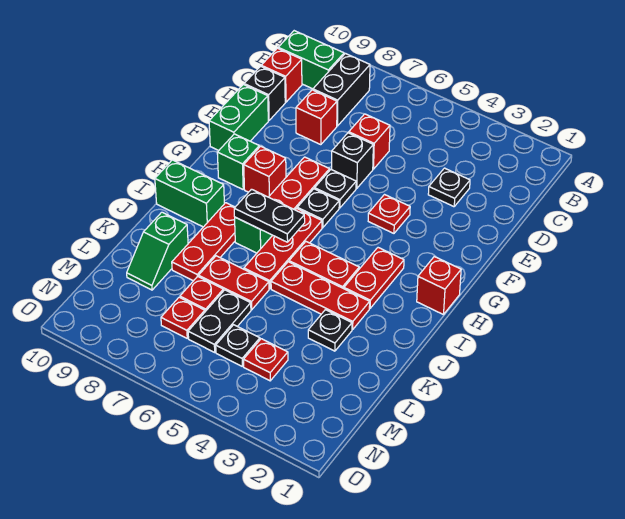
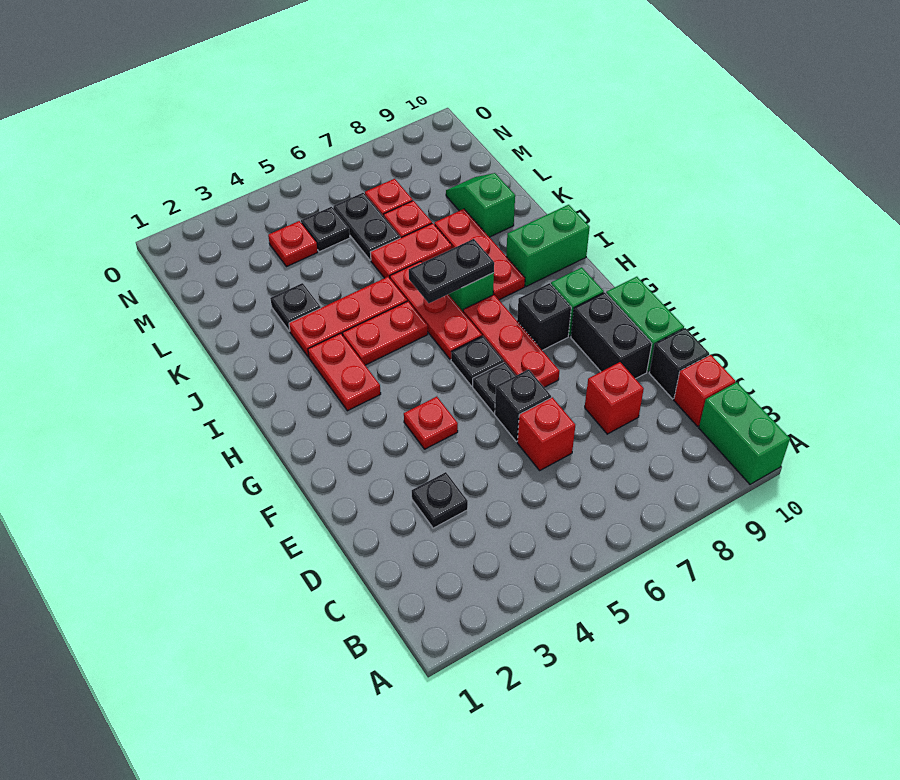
black brick B8:C8 level 1 -> black brick E9:F9 level 1
green brick B9:B10 level 1 -> green brick A10:B10 level 1
red brick G8 level 1 -> black brick G8 level 1
red brick H1 level 1 -> none

